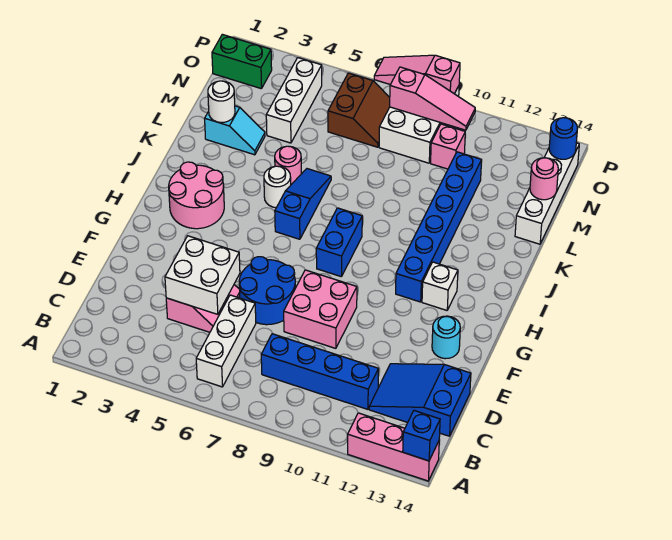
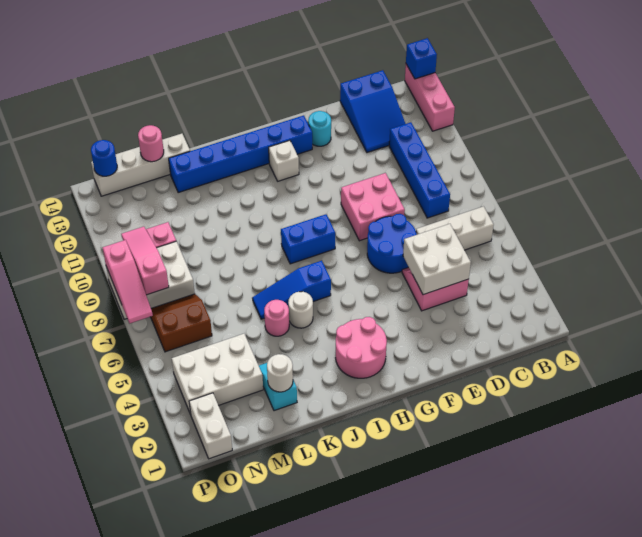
blue brick H11:M11 level 1 -> blue brick G13:L13 level 1
white brick M4:O4 level 1 -> white brick M3:O4 level 1
green brick O1:O2 level 1 -> white brick O1:O2 level 1

